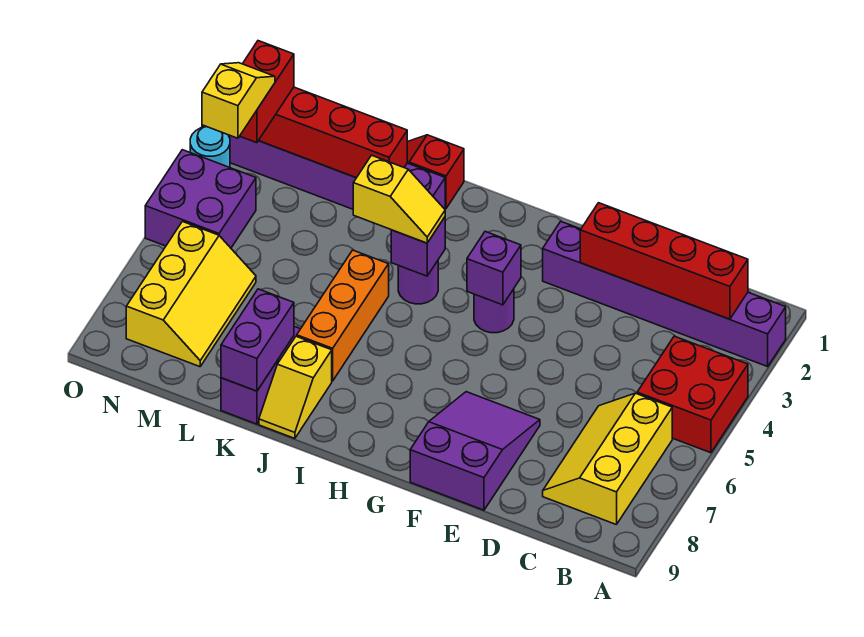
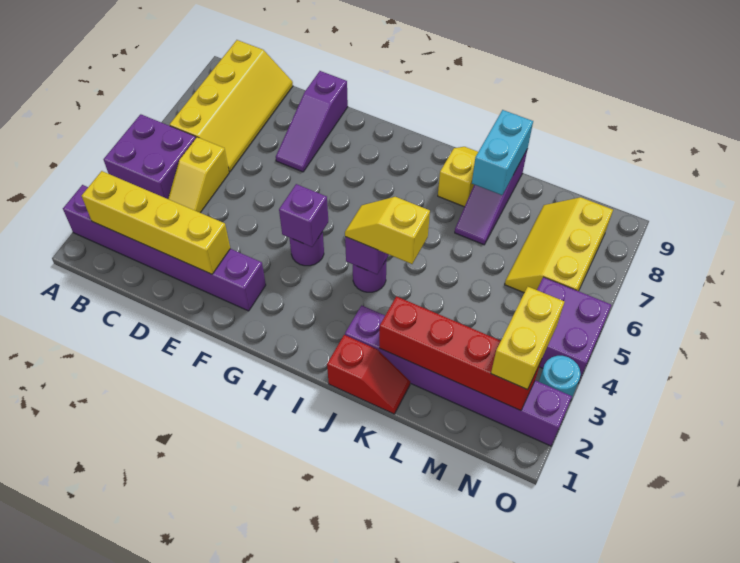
red brick A4:B5 level 1 -> purple brick A4:B5 level 1
red brick B2:E2 level 2 -> yellow brick B2:E2 level 2
yellow slope B6:C8 level 1 top B -> yellow slope B6:C9 level 1 top B
purple slope E7:F9 level 1 top 9 -> purple slope E7:E9 level 1 top 9
orange brick J5:J7 level 1 -> none
purple brick K8:K9 level 2 -> cyan brick K8:K9 level 2
red brick N2:N3 level 3 -> yellow brick N2:N3 level 3
yellow slope N3:N4 level 4 top 4 -> yellow slope C4:C5 level 1 top 5

